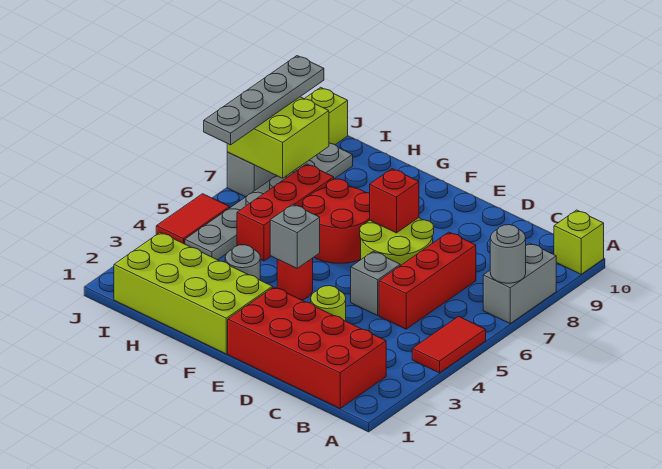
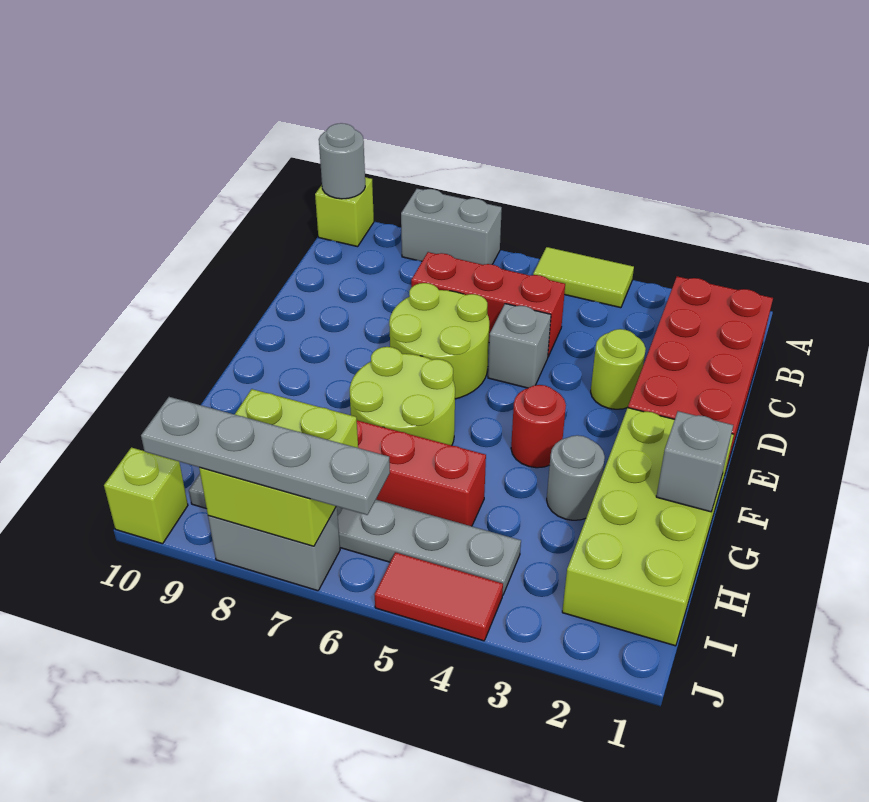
red tile A4:A5 level 1 -> lime tile A4:A5 level 1
grey round brick A7 level 2 -> grey round brick A10 level 2
red brick E7 level 2 -> none
grey brick F4 level 2 -> grey brick G1 level 2
red round brick F6:G7 level 1 -> lime round brick F6:G7 level 1

